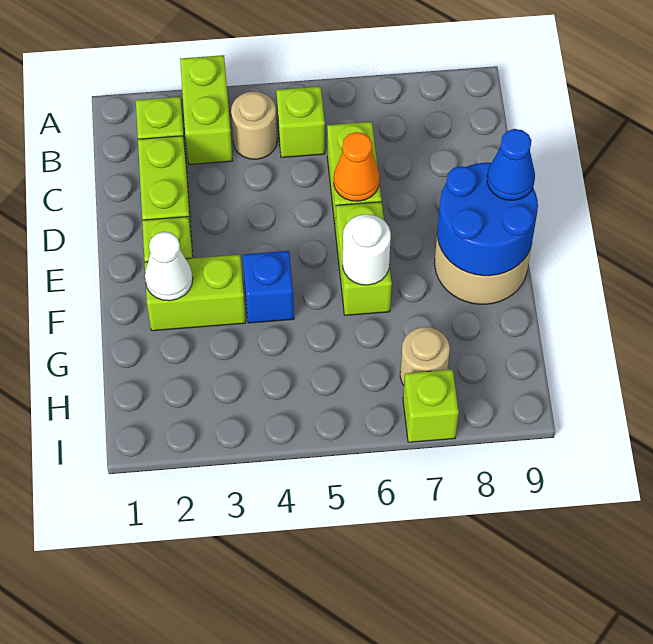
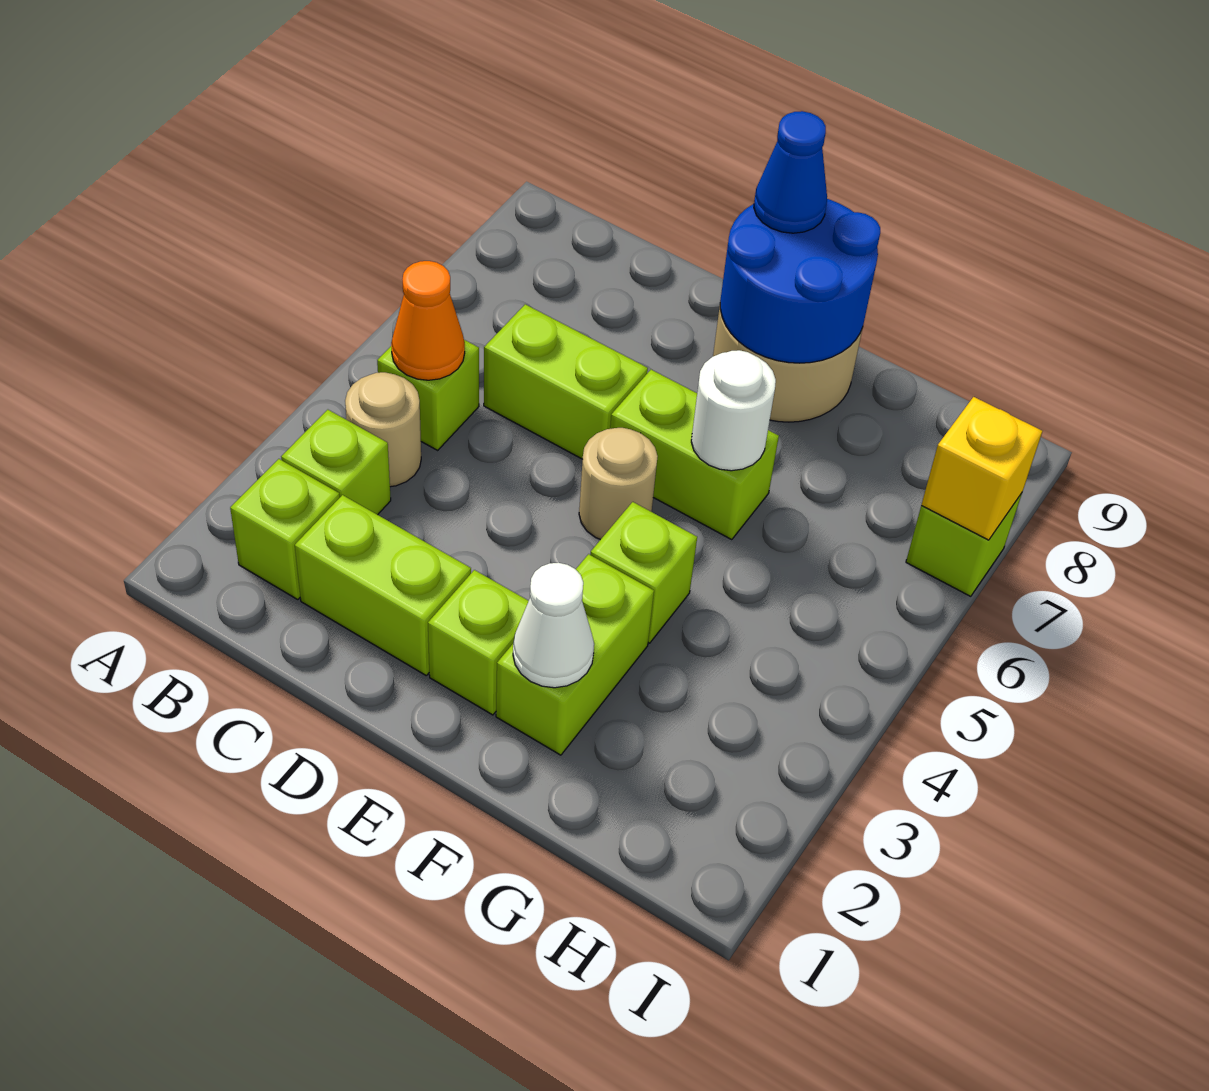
lime brick A3:B3 level 1 -> lime brick B3 level 1
orange cone D6 level 2 -> orange cone B5 level 2
blue brick F4 level 1 -> lime brick F4 level 1
tan round brick H7 level 1 -> tan round brick E5 level 1
none -> yellow brick I7 level 2

